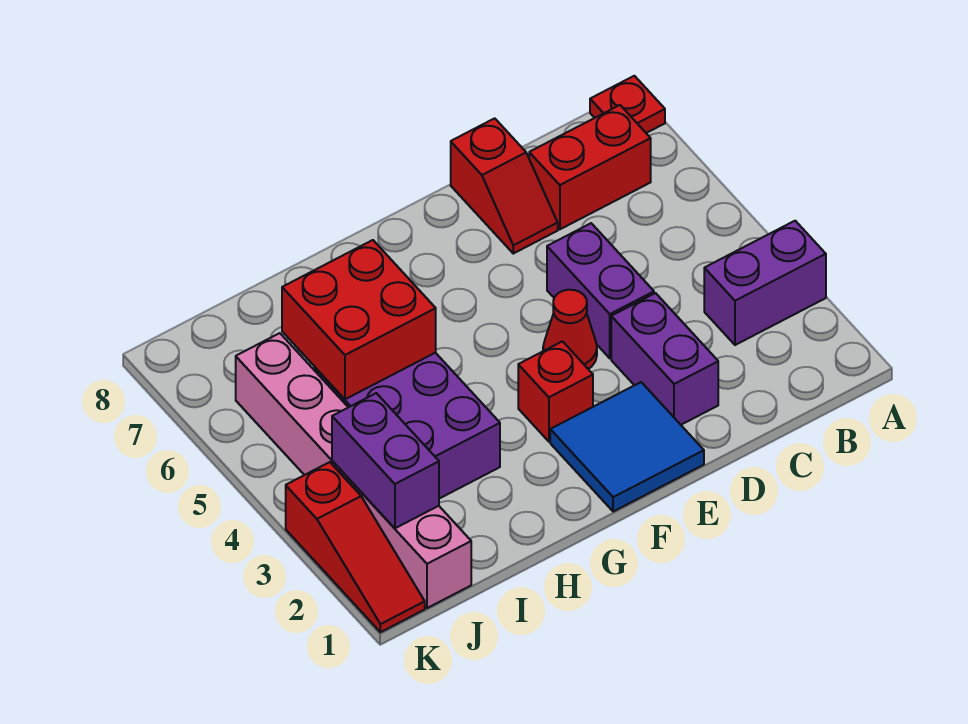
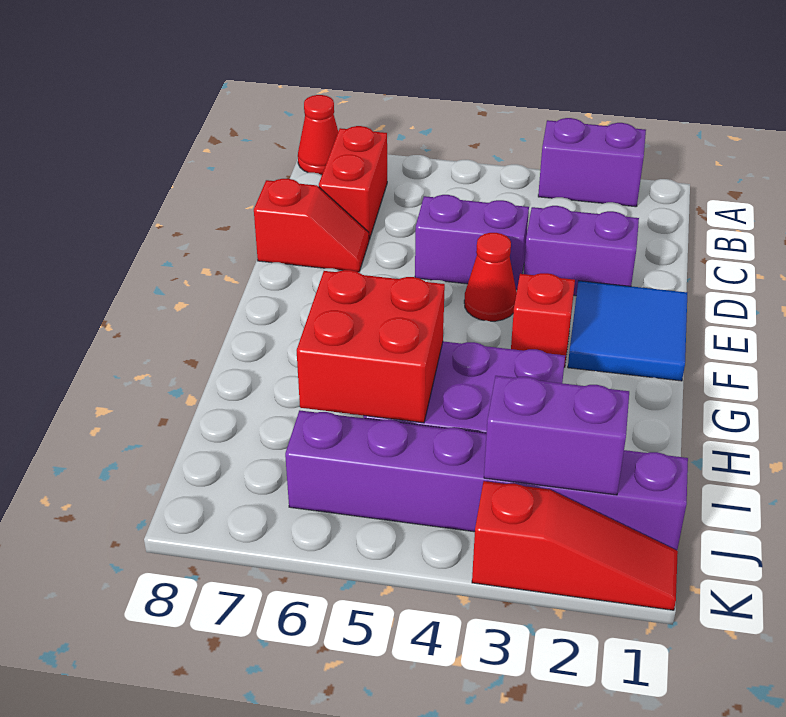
purple brick A3:B3 level 1 -> purple brick A2:A3 level 1
red plate A8 level 1 -> red cone A8 level 1
pink brick J1:J6 level 1 -> purple brick J1:J6 level 1

